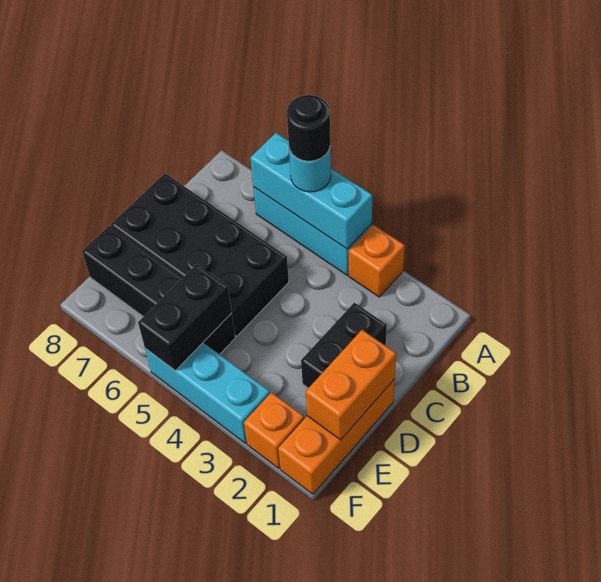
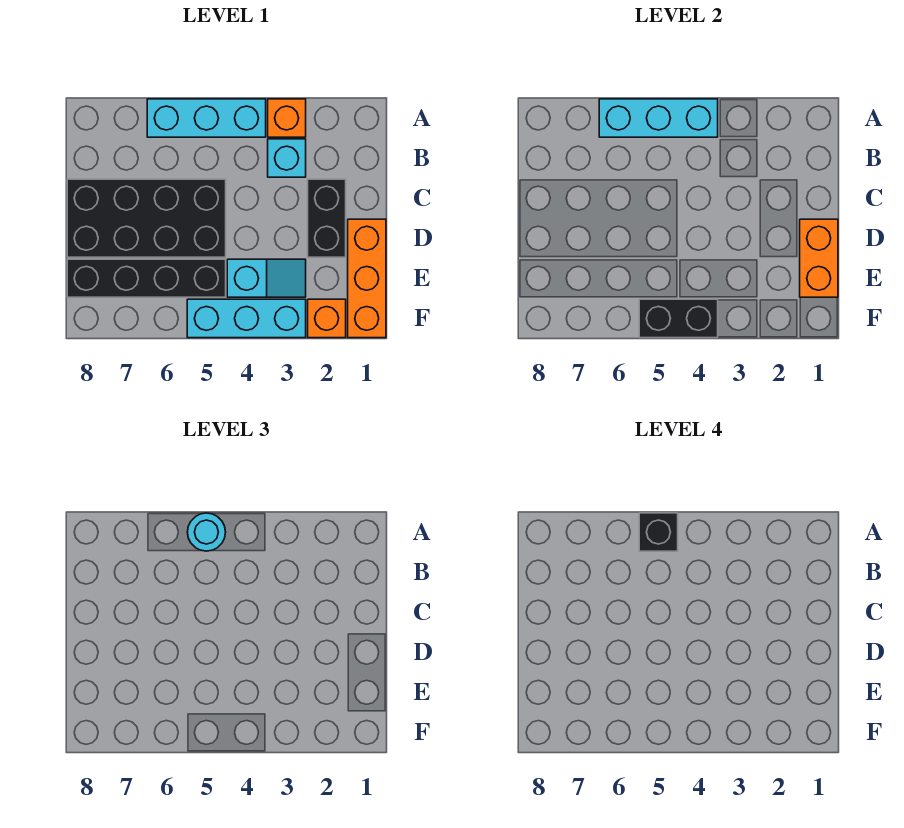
black round brick A5 level 4 -> black brick A5 level 4
none -> cyan brick B3 level 1
none -> cyan slope E3:E4 level 1 top 4
black brick E5:F5 level 2 -> black brick F4:F5 level 2

